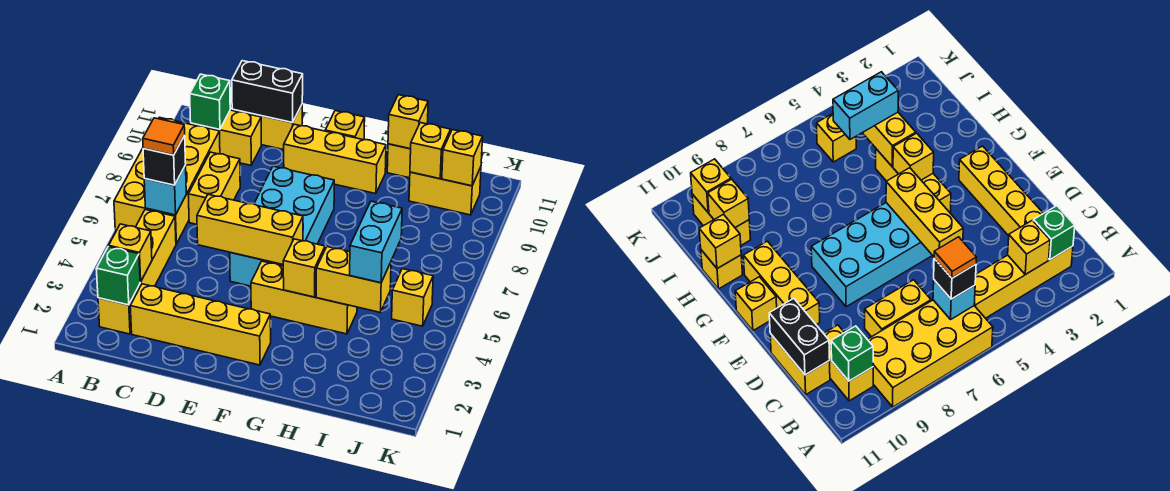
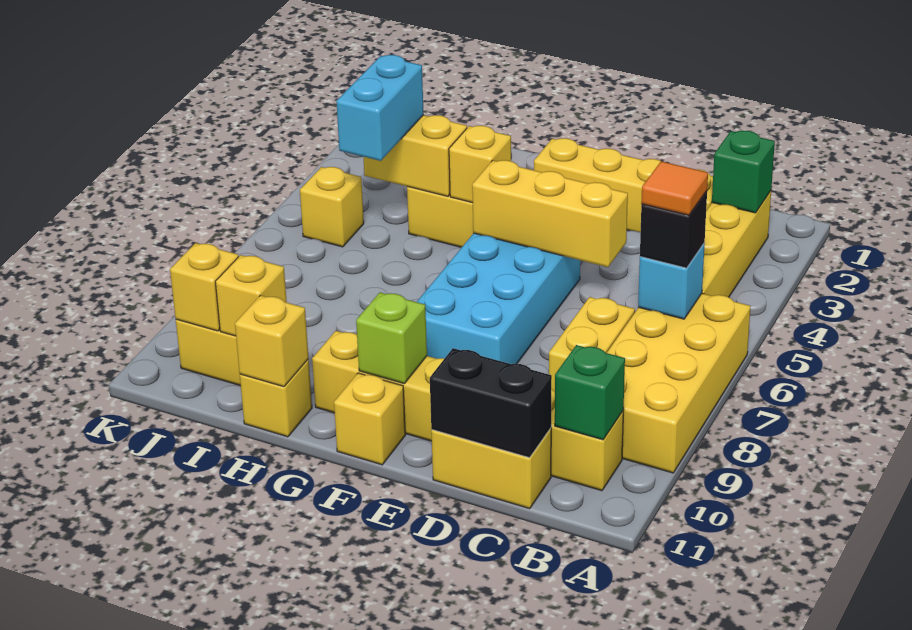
yellow brick B3 level 2 -> none
none -> lime brick F10 level 2

